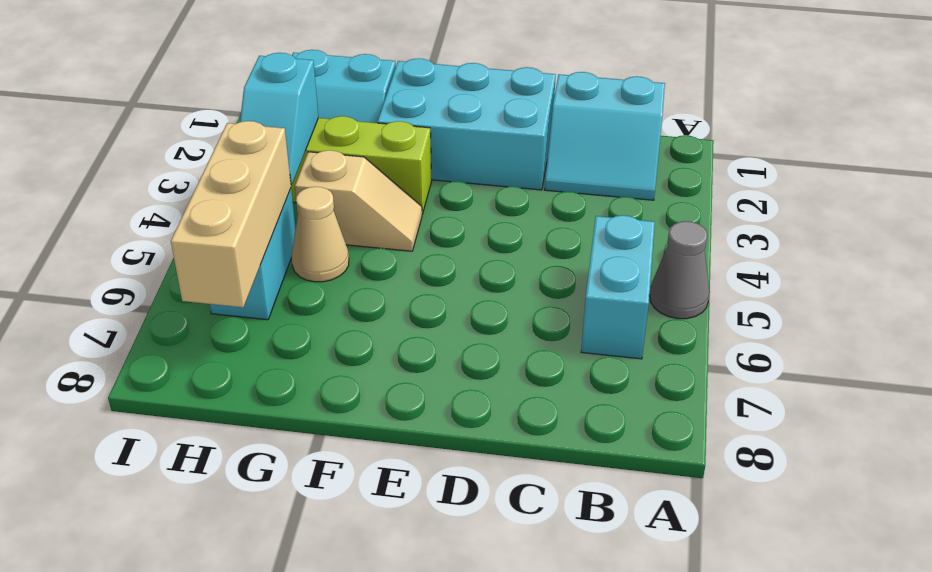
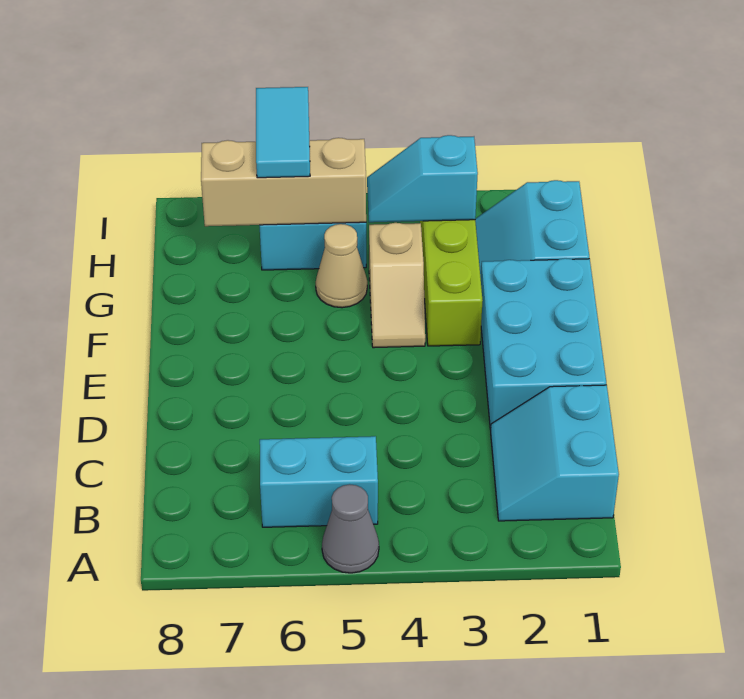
none -> cyan tile H6:I6 level 3

